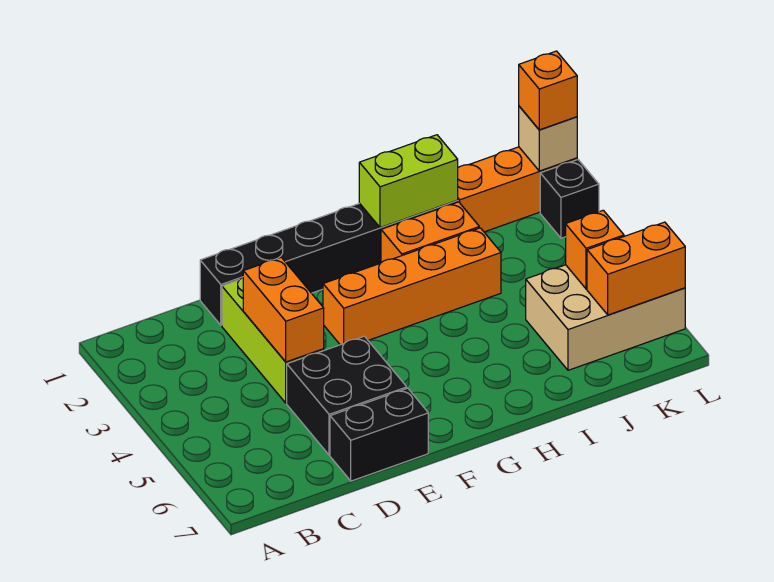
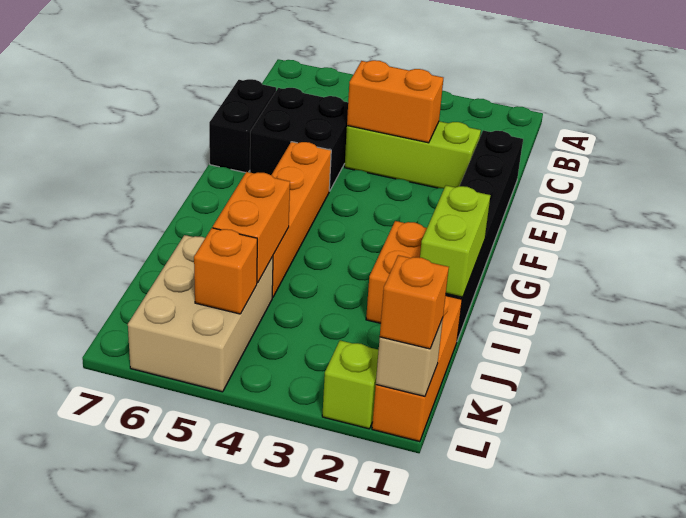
orange brick F3:I3 level 1 -> orange brick F5:I5 level 1
orange brick K6:L6 level 2 -> orange brick I5:J5 level 2
black brick L2 level 1 -> lime brick L2 level 1

